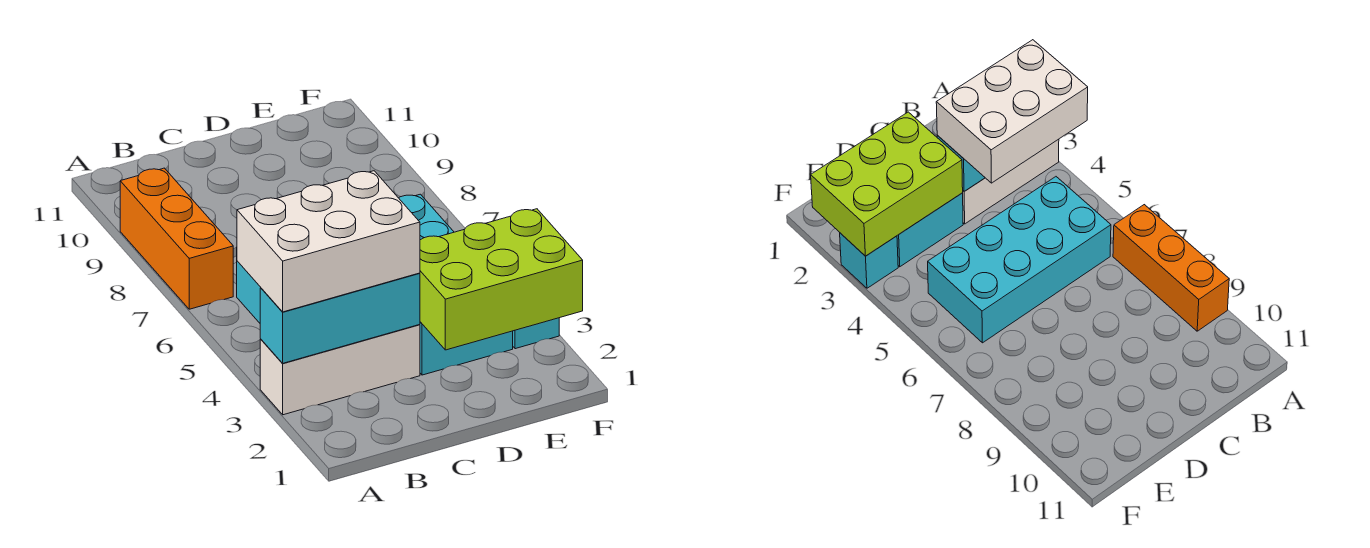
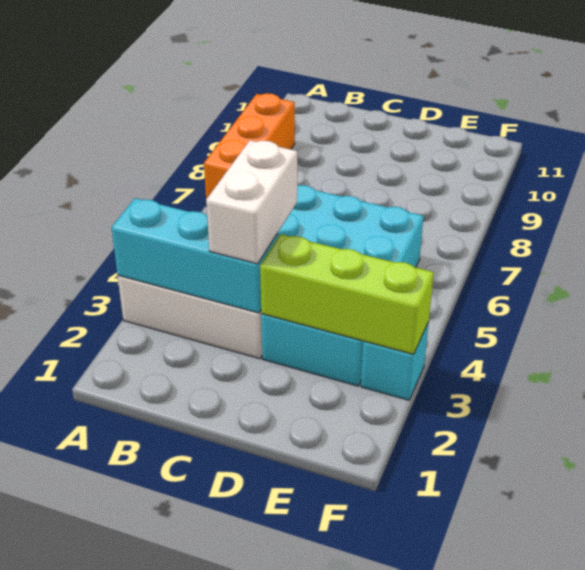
white brick A3:C4 level 3 -> white brick C3:C4 level 3
lime brick D2:F3 level 2 -> lime brick D3:F3 level 2

